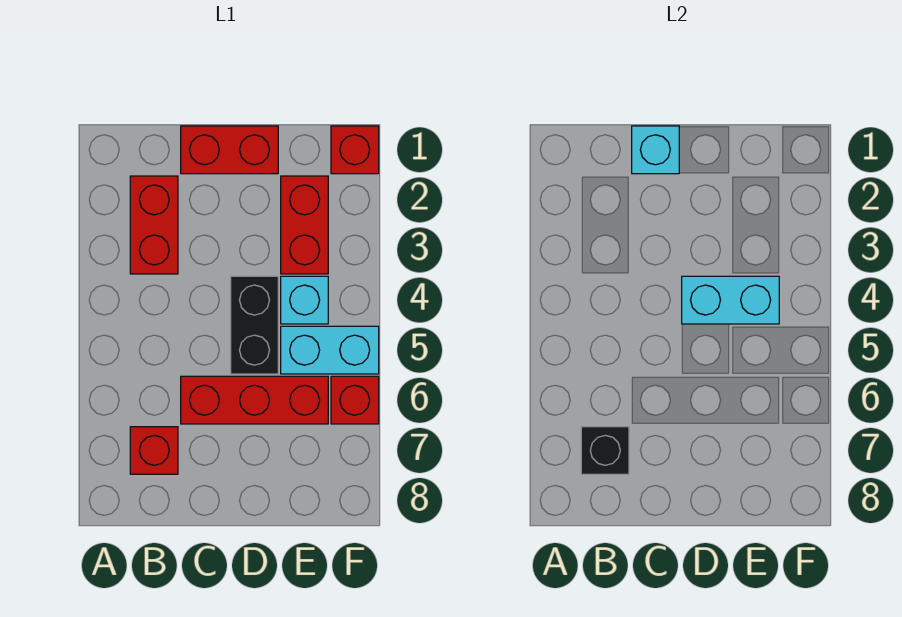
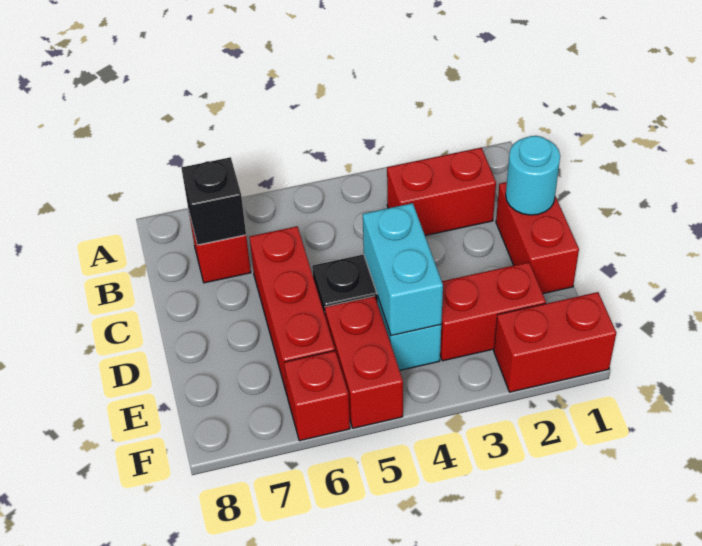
cyan brick C1 level 2 -> cyan round brick C1 level 2
cyan brick E5:F5 level 1 -> red brick E5:F5 level 1
red brick F1 level 1 -> red brick F1:F2 level 1

